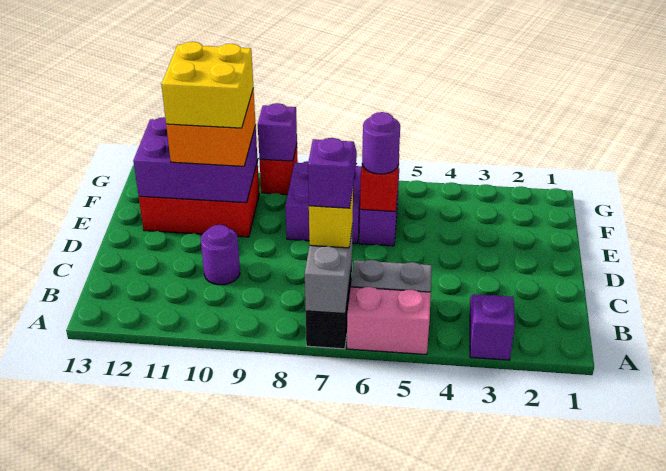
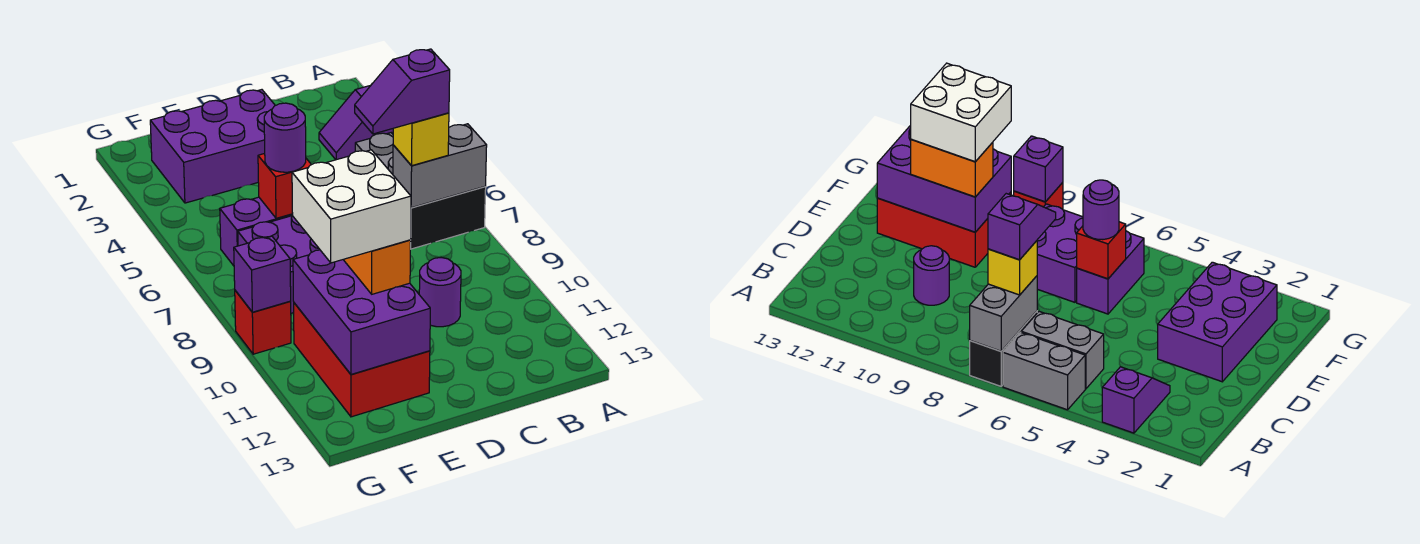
pink brick A5:A6 level 1 -> grey brick A5:A6 level 1
none -> purple brick D2:F3 level 1
orange brick E10:F11 level 3 -> orange brick E10:E11 level 3
yellow brick E10:F11 level 4 -> white brick E10:F11 level 4

